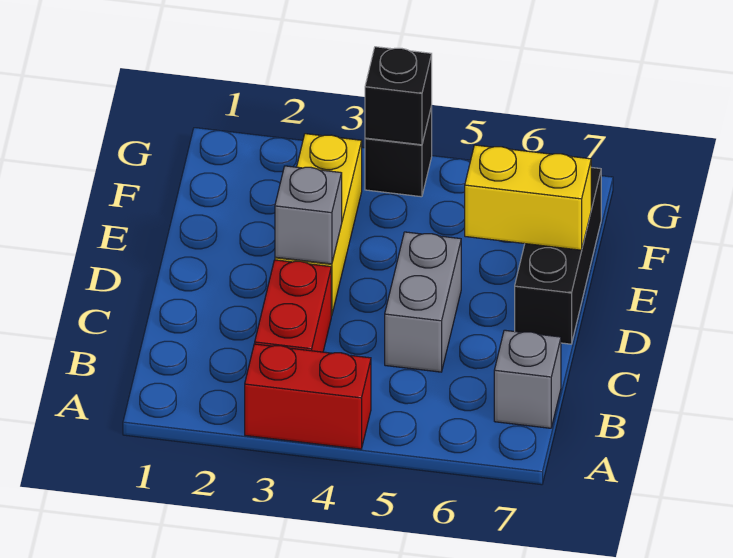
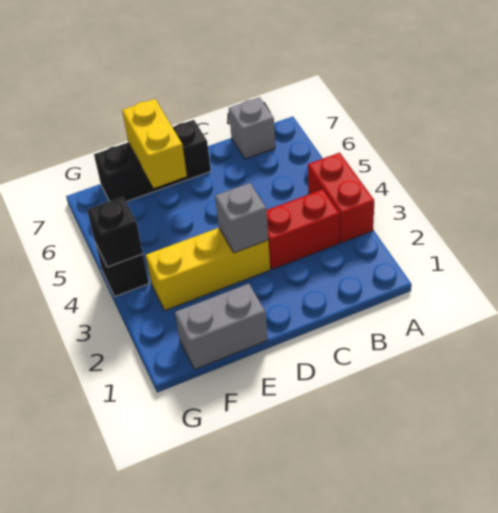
grey brick C5:D5 level 1 -> grey brick E1:F1 level 1

